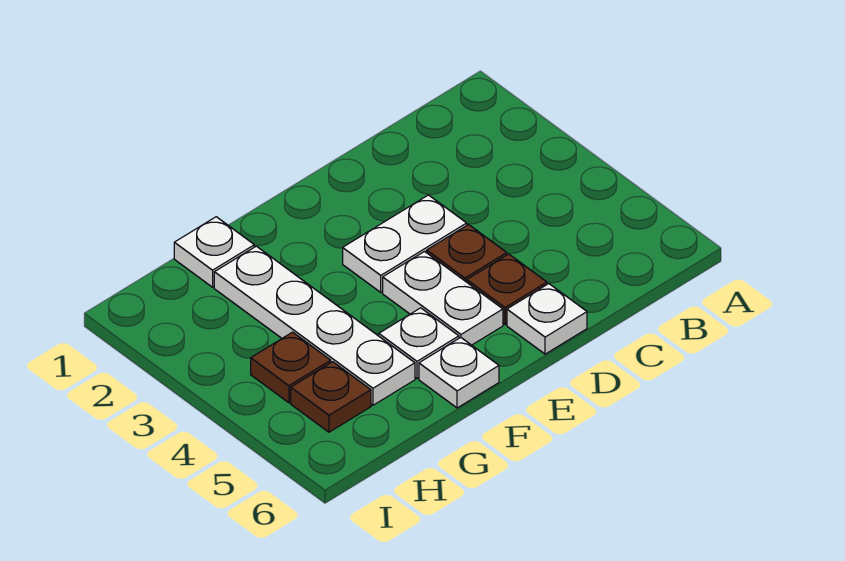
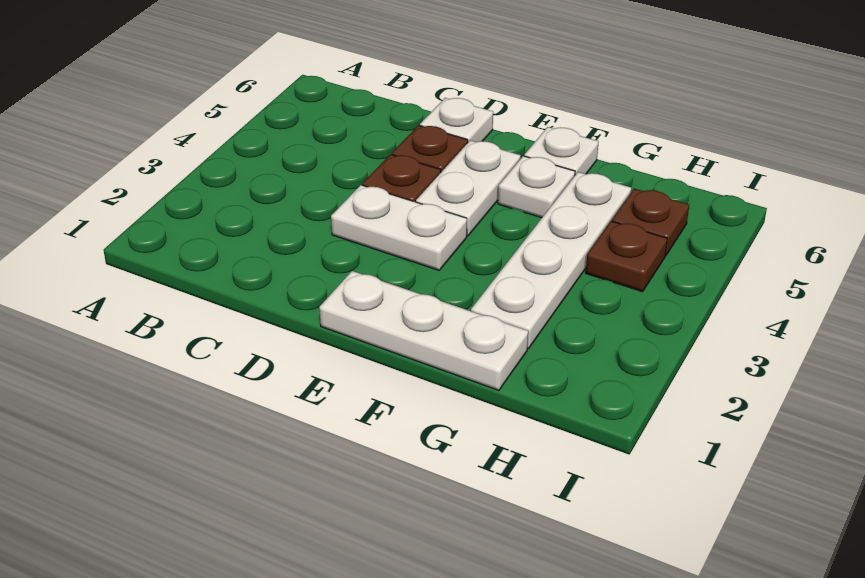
white plate G1 level 1 -> white plate E1:G1 level 1

